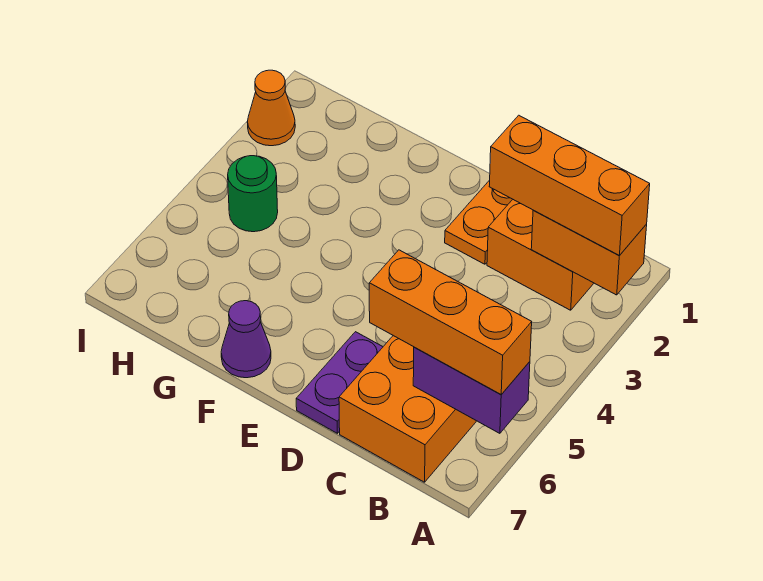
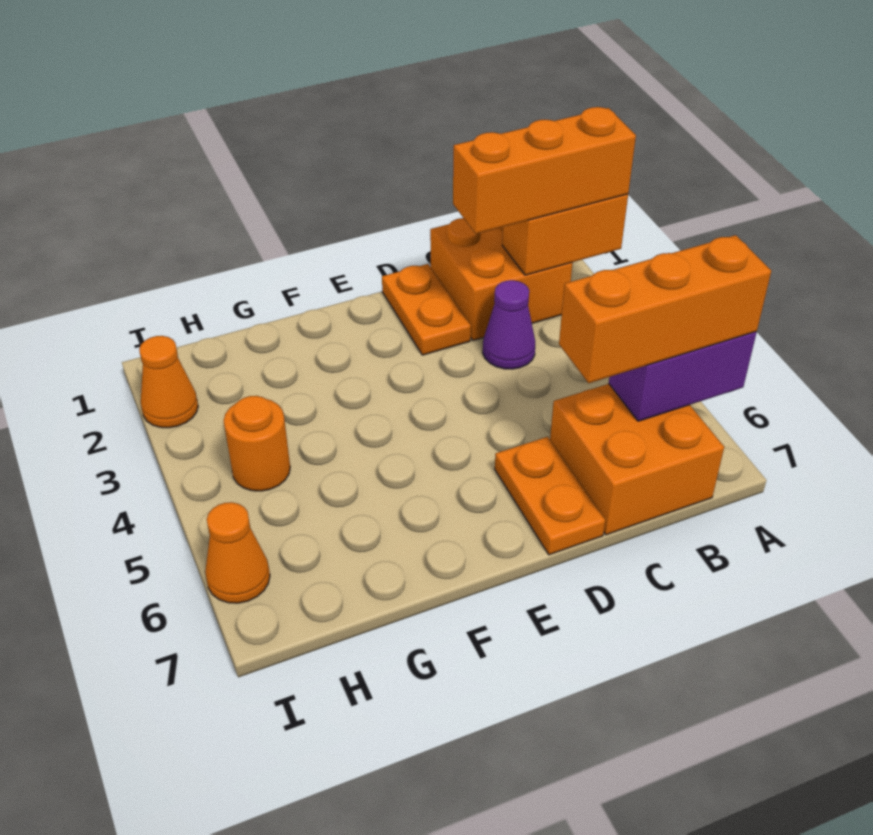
purple plate D6:D7 level 1 -> orange plate D6:D7 level 1
purple cone F7 level 1 -> purple cone C3 level 1
green round brick H4 level 1 -> orange round brick H4 level 1
none -> orange cone I6 level 1

